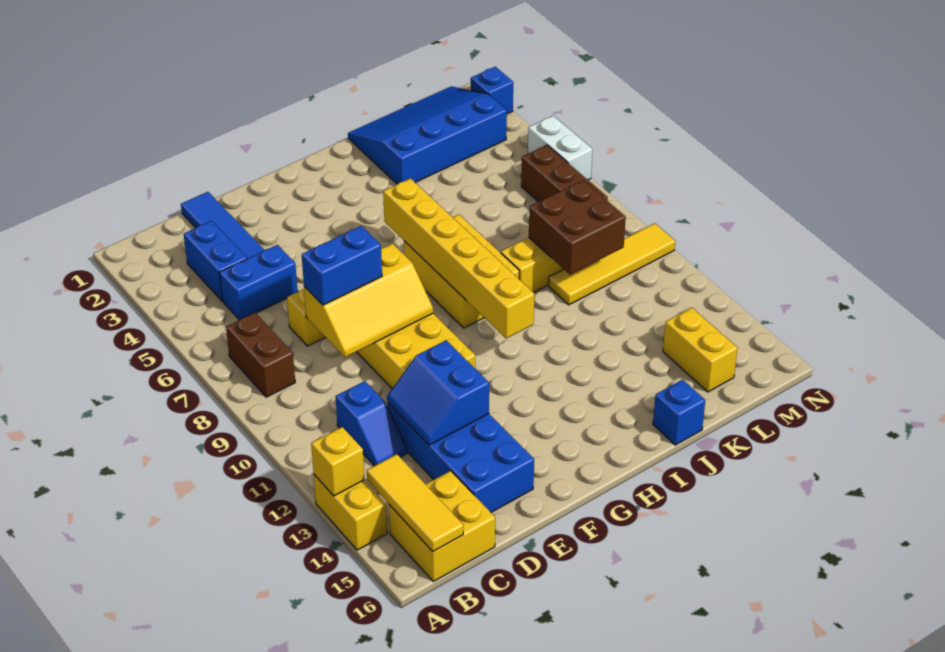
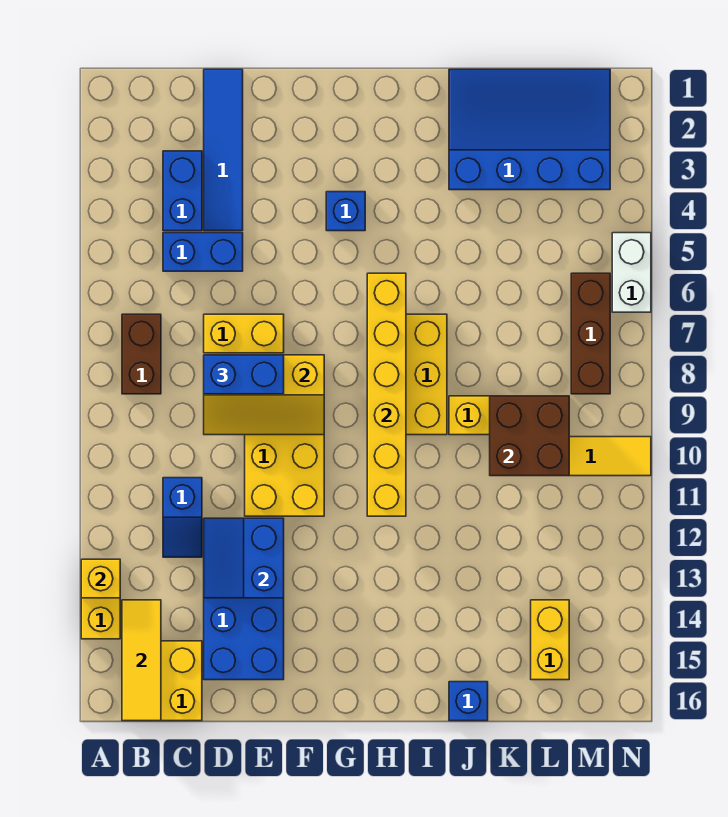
blue brick N2 level 1 -> blue brick G4 level 1

